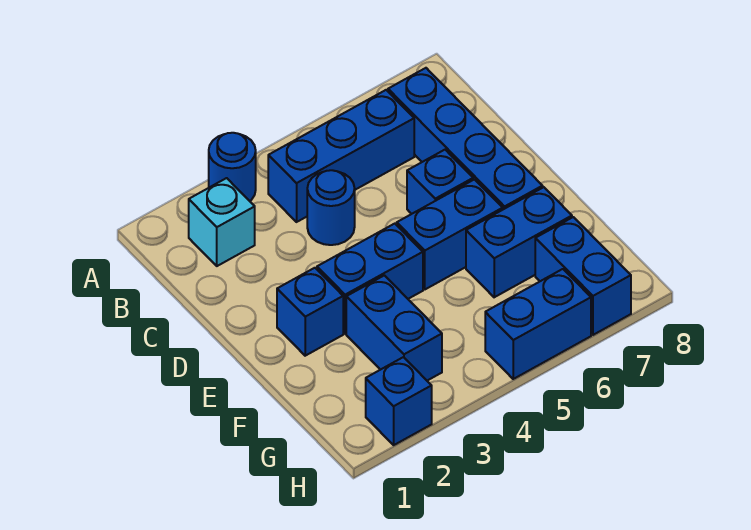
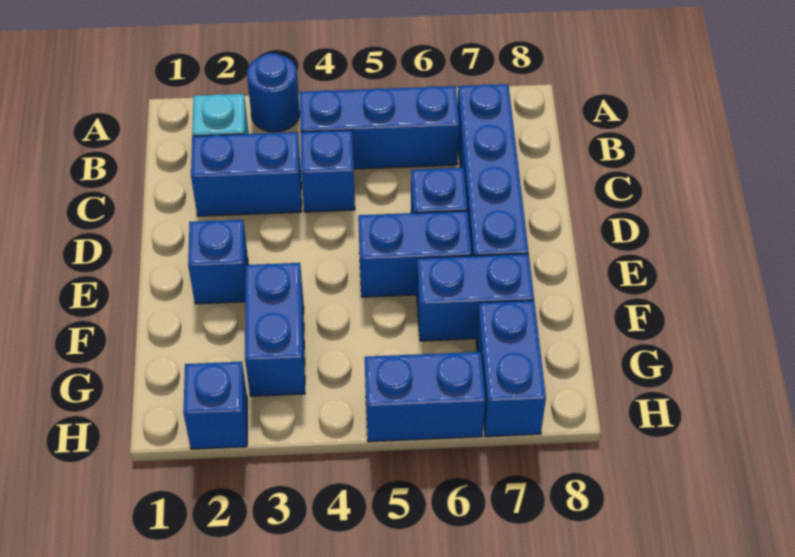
blue round brick C4 level 1 -> blue brick C4 level 1
blue brick E3:E4 level 1 -> blue brick C2:C3 level 1

